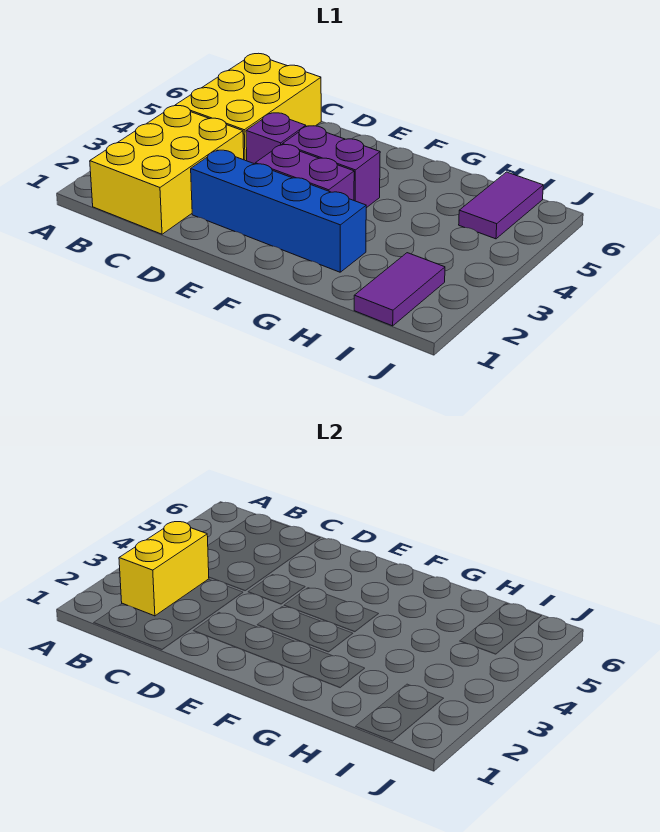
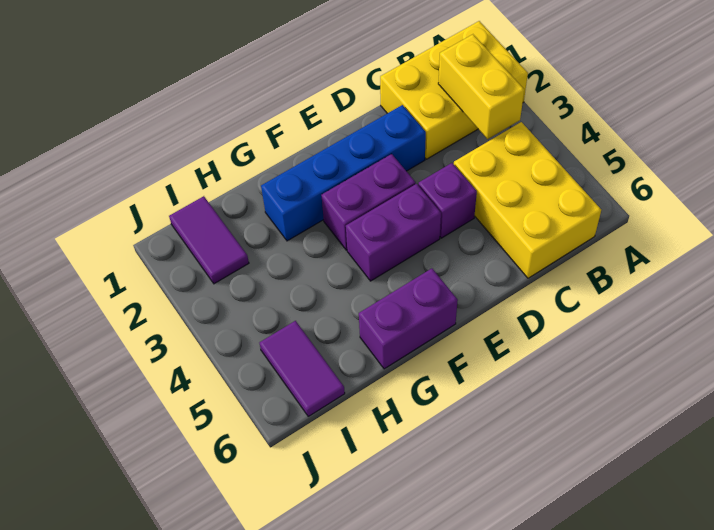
yellow brick B1:C3 level 1 -> yellow brick A1:C2 level 1
none -> purple brick F6:G6 level 1

